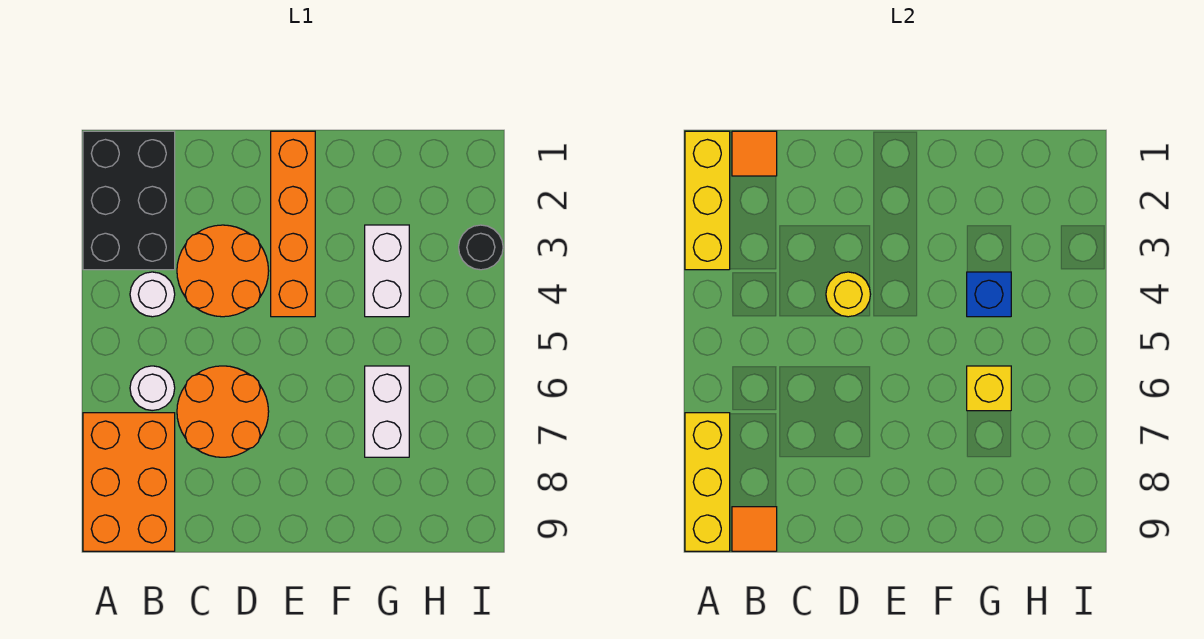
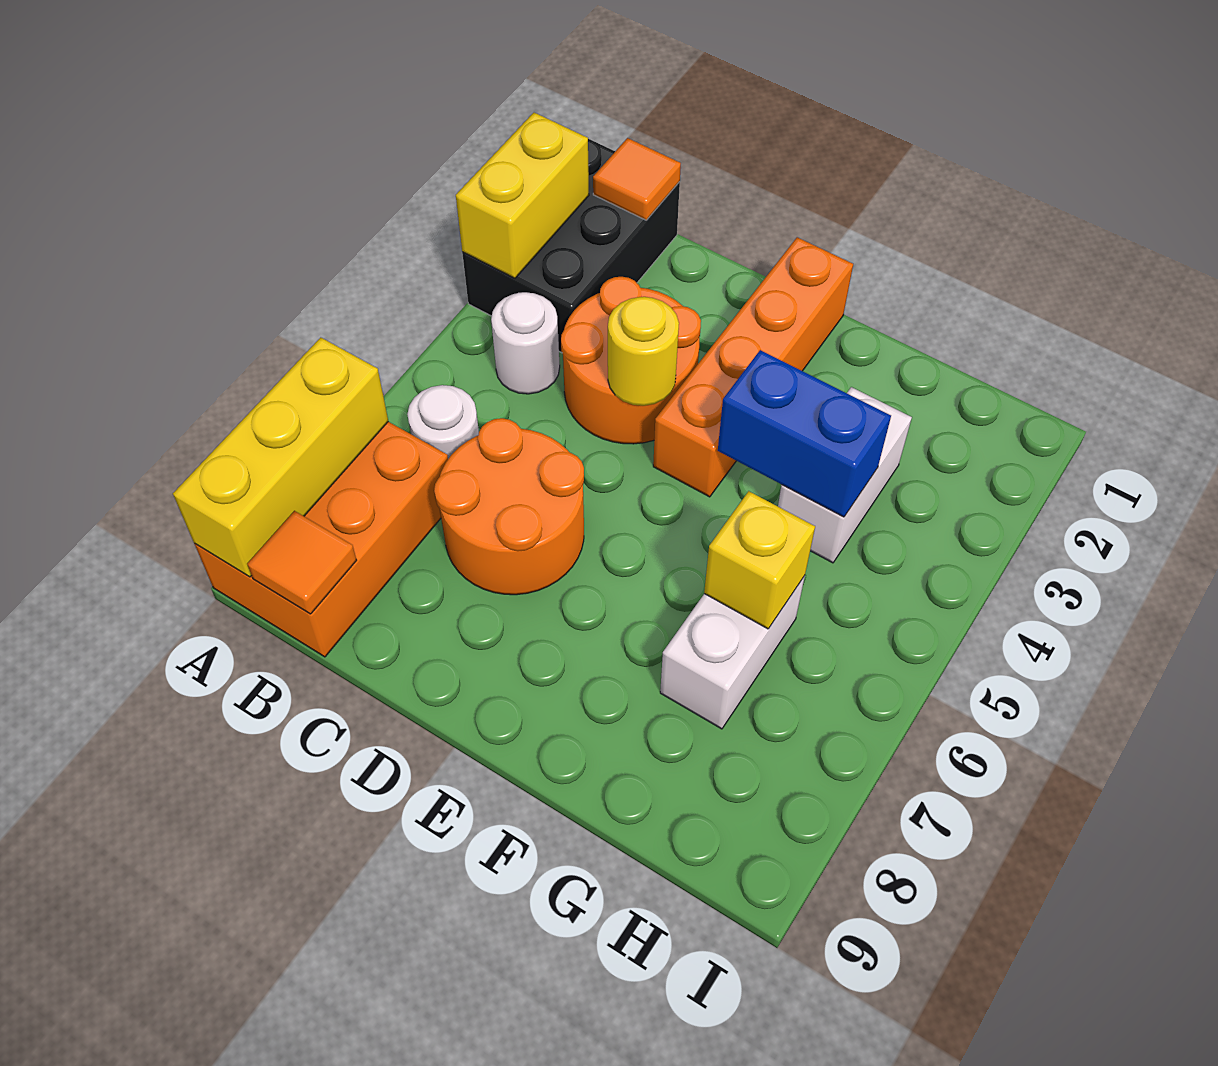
yellow brick A1:A3 level 2 -> yellow brick A2:A3 level 2
blue brick G4 level 2 -> blue brick F4:G4 level 2
black round brick I3 level 1 -> none

